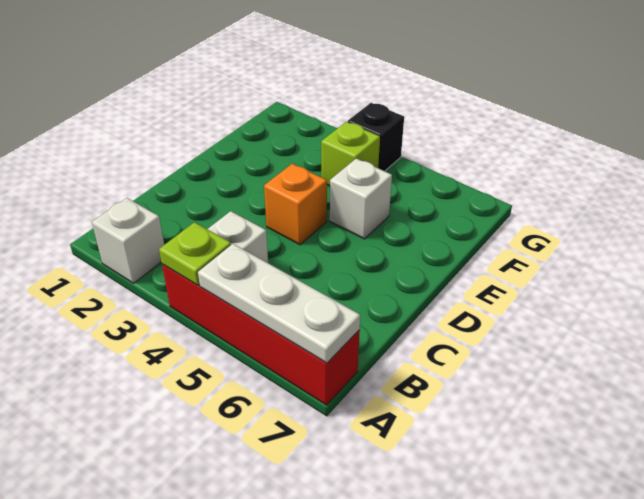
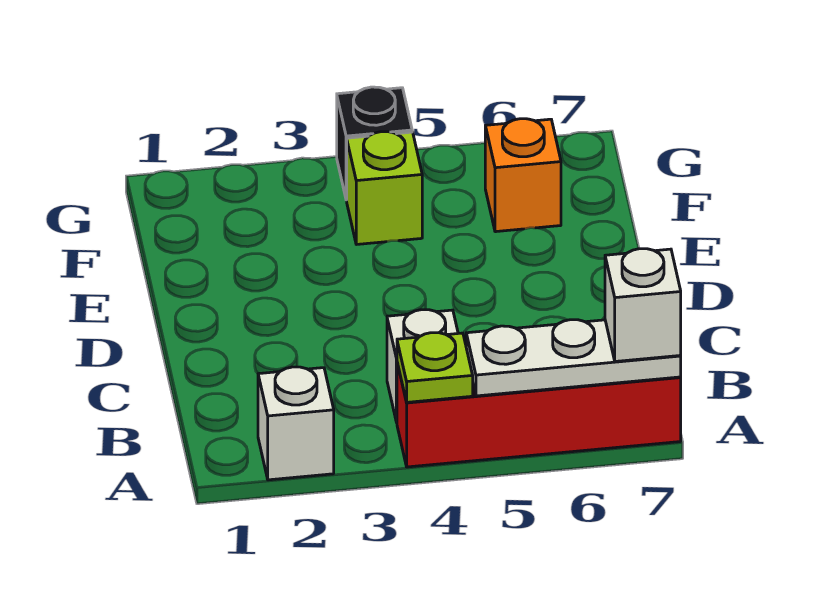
orange brick D4 level 1 -> orange brick F6 level 1
white brick E5 level 1 -> white brick A7 level 3

